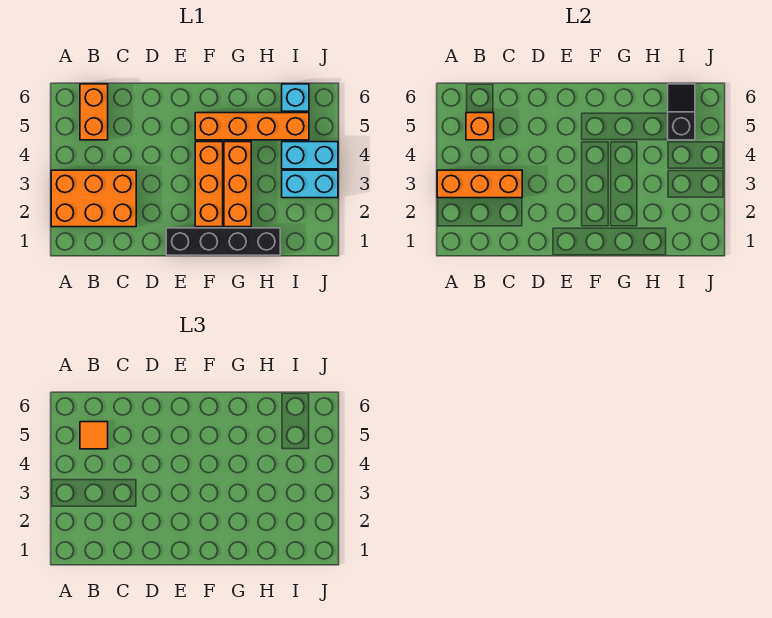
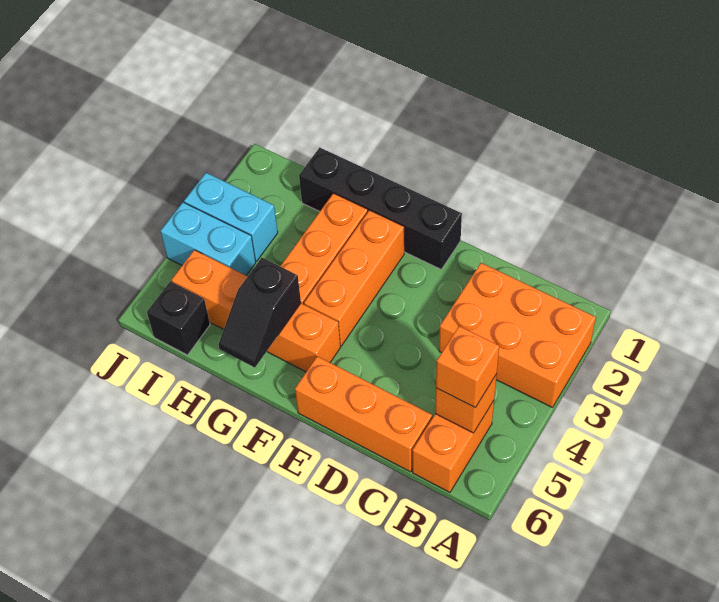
orange brick A3:C3 level 2 -> orange brick C6:E6 level 1
orange tile B5 level 3 -> orange brick B5 level 3
black slope I5:I6 level 2 top 5 -> black slope G5:G6 level 2 top 5
cyan brick I6 level 1 -> black brick I6 level 1

